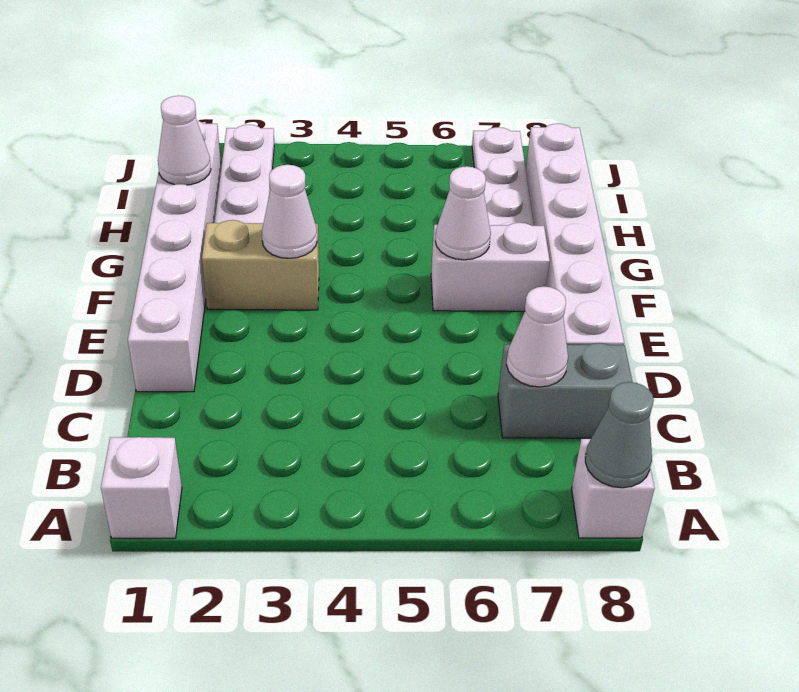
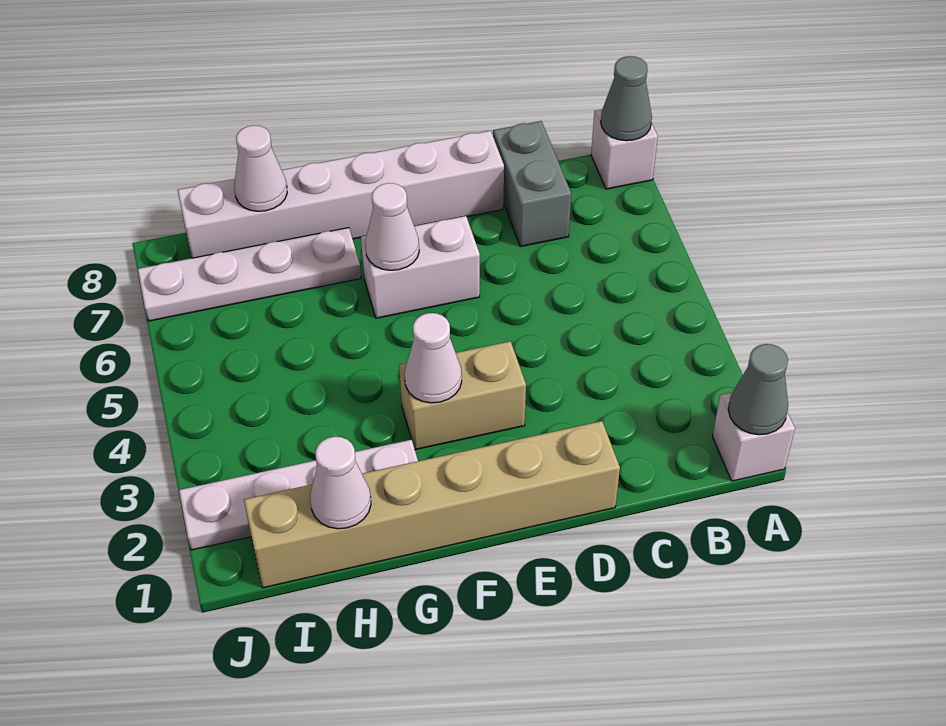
none -> grey cone A1 level 2
white cone C7 level 2 -> white cone H8 level 2
white brick D1:I1 level 1 -> tan brick D1:I1 level 1
tan brick F2:F3 level 1 -> tan brick E3:F3 level 1
white brick F6:F7 level 1 -> white brick E6:F6 level 1

